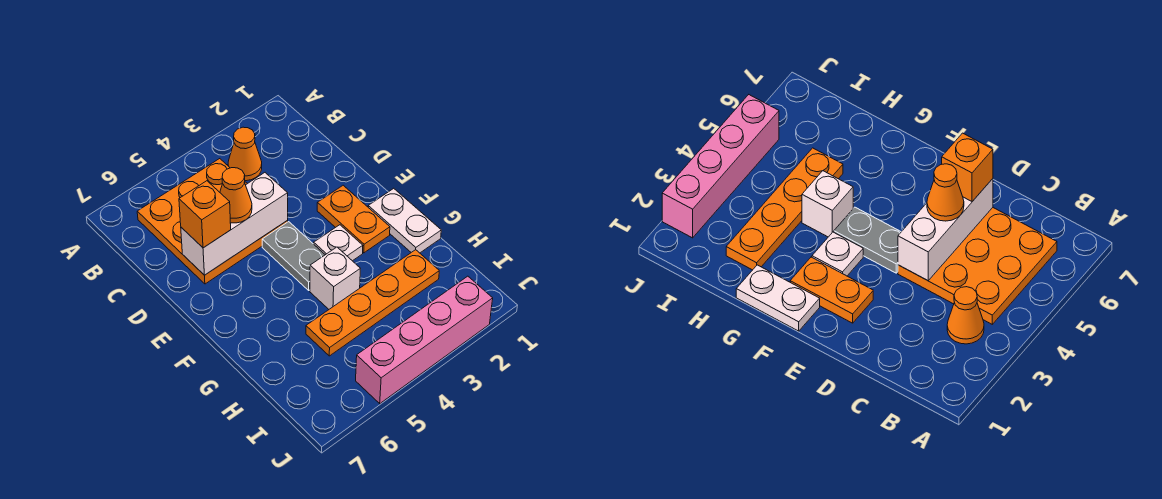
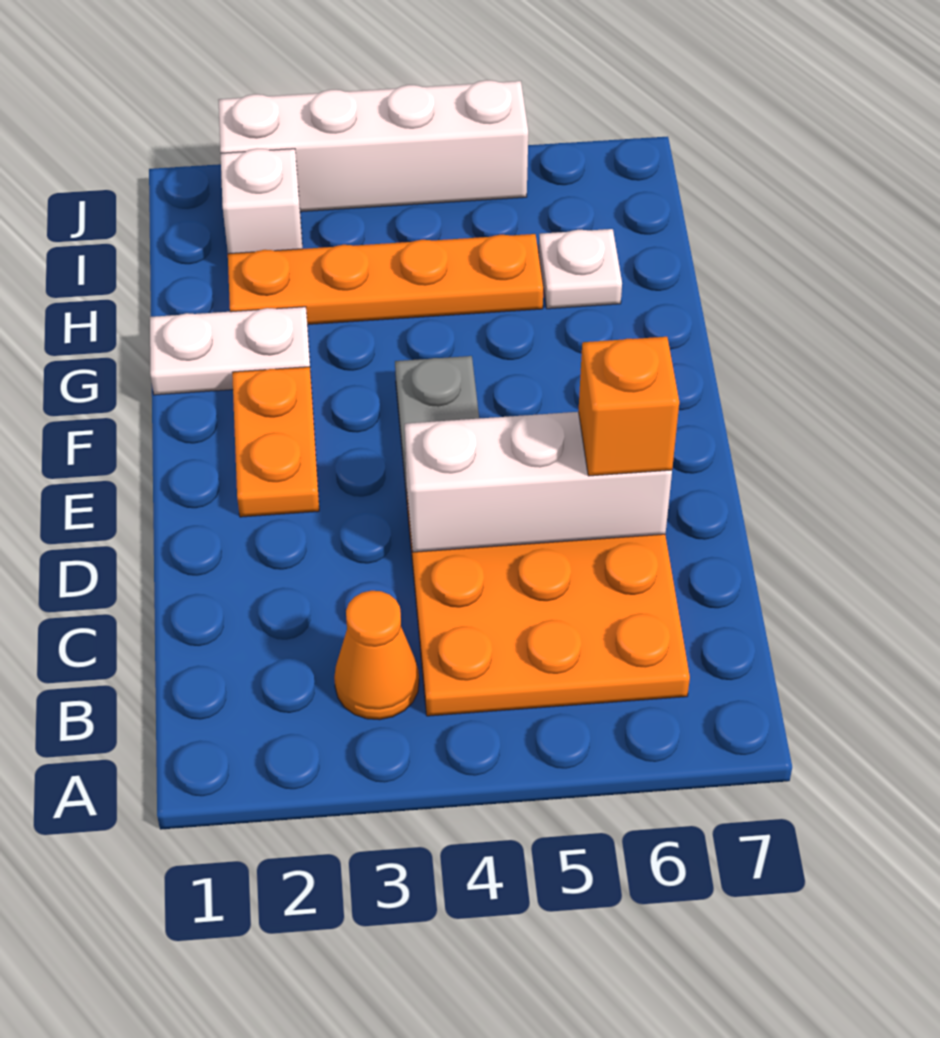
orange cone D5 level 3 -> none
white plate F1:G1 level 1 -> white plate G1:G2 level 1
white plate F3 level 1 -> white plate H6 level 1
white brick G4 level 1 -> white brick I2 level 1
pink brick J2:J5 level 1 -> white brick J2:J5 level 1

